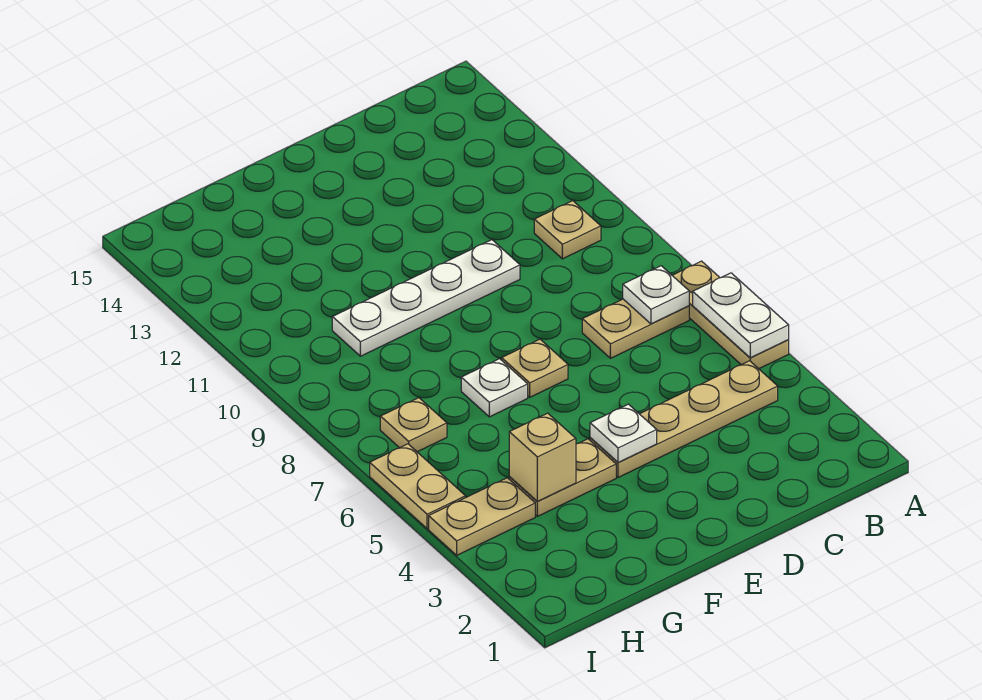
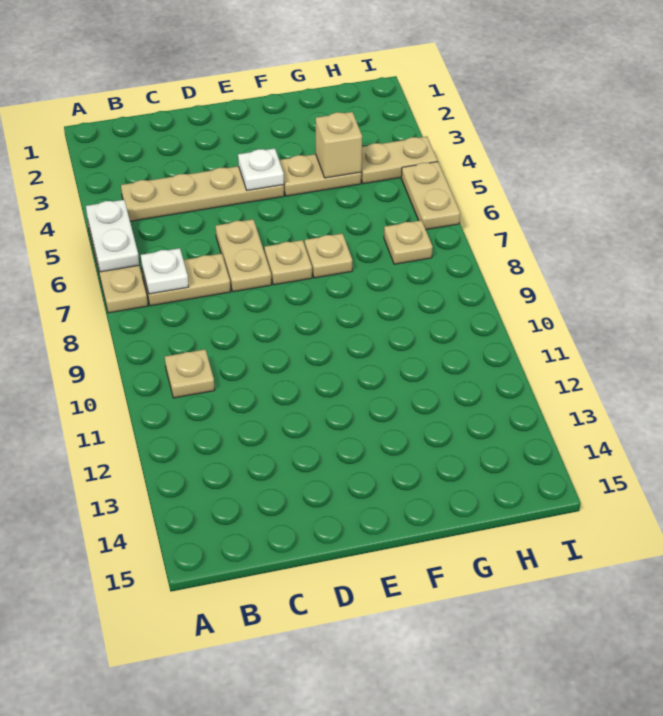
none -> tan plate D6:D7 level 1
white plate D10:G10 level 1 -> none
white plate F7 level 1 -> tan plate F7 level 1

